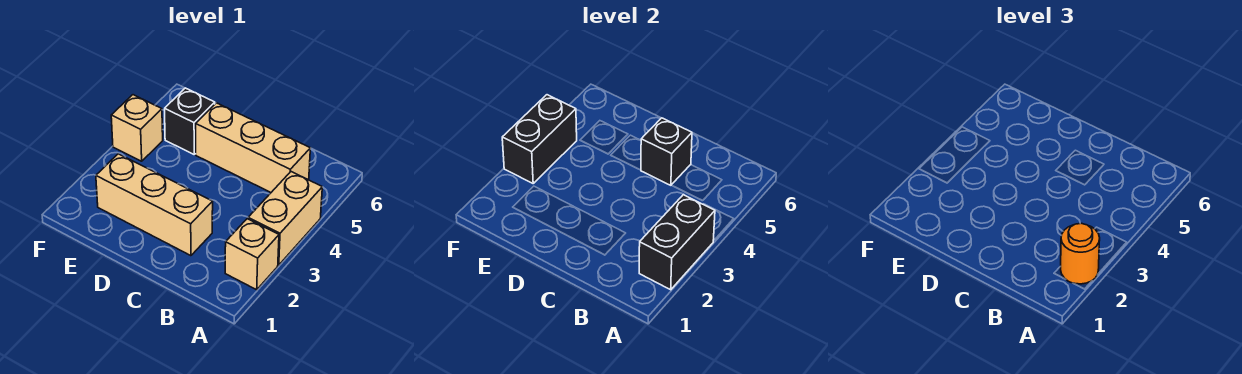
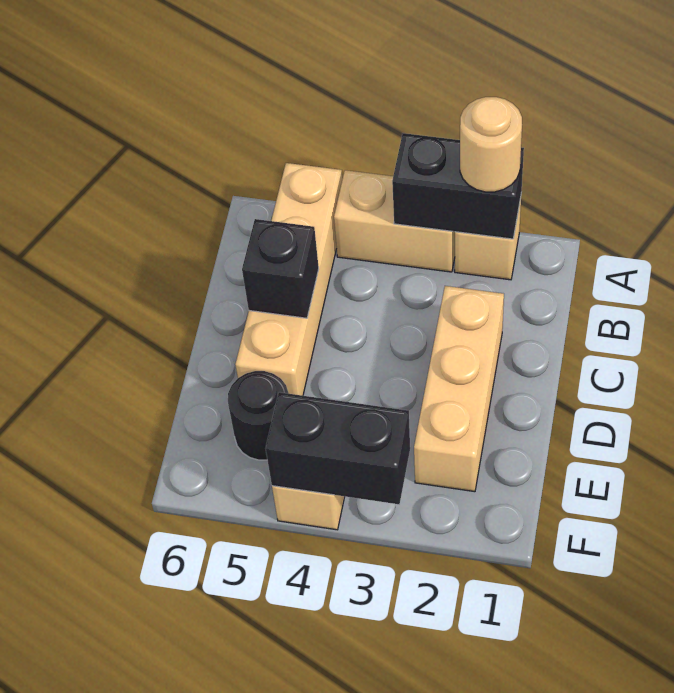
orange round brick A2 level 3 -> tan round brick A2 level 3
tan brick B5:D5 level 1 -> tan brick A5:D5 level 1
black brick E5 level 1 -> black round brick E5 level 1

